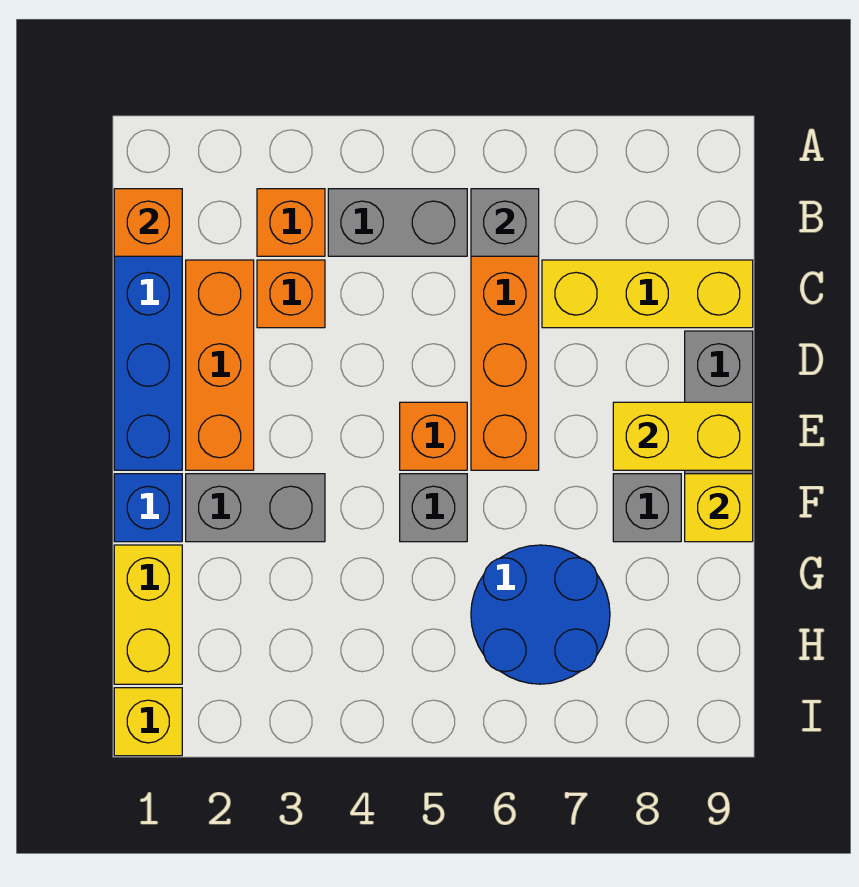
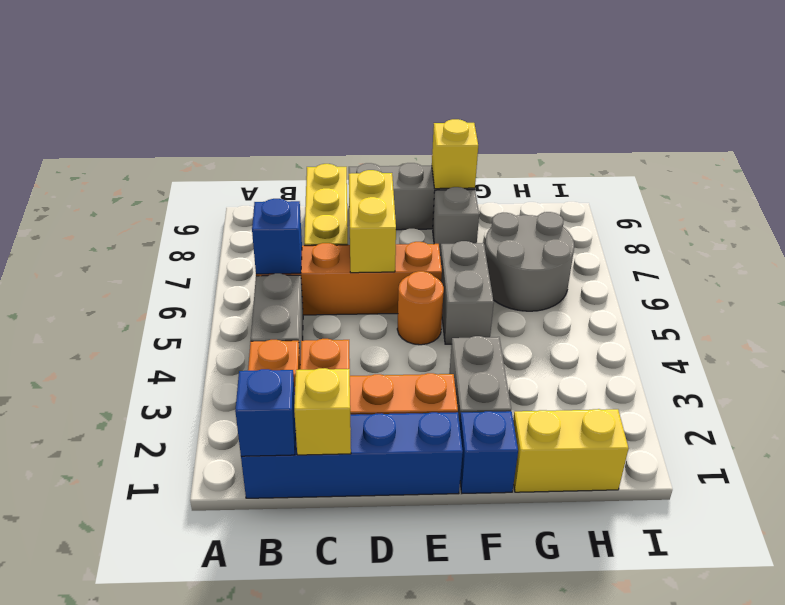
orange brick B1 level 2 -> blue brick B1 level 2
grey brick B6 level 2 -> blue brick B6 level 2
orange brick E5 level 1 -> orange round brick E5 level 1
yellow brick E8:E9 level 2 -> yellow brick D6:D7 level 2
grey brick F5 level 1 -> grey brick F5:F6 level 1
blue round brick G6:H7 level 1 -> grey round brick G6:H7 level 1
yellow brick I1 level 1 -> yellow brick C1 level 2

